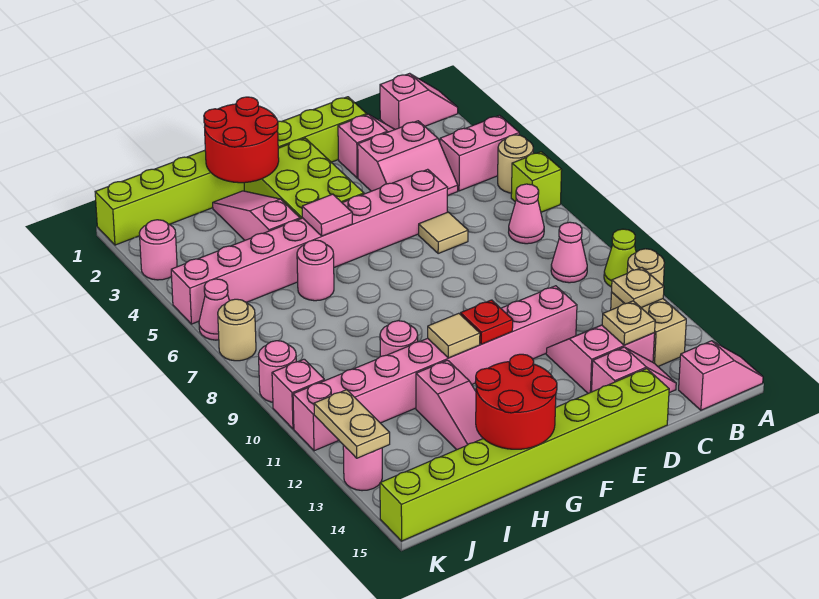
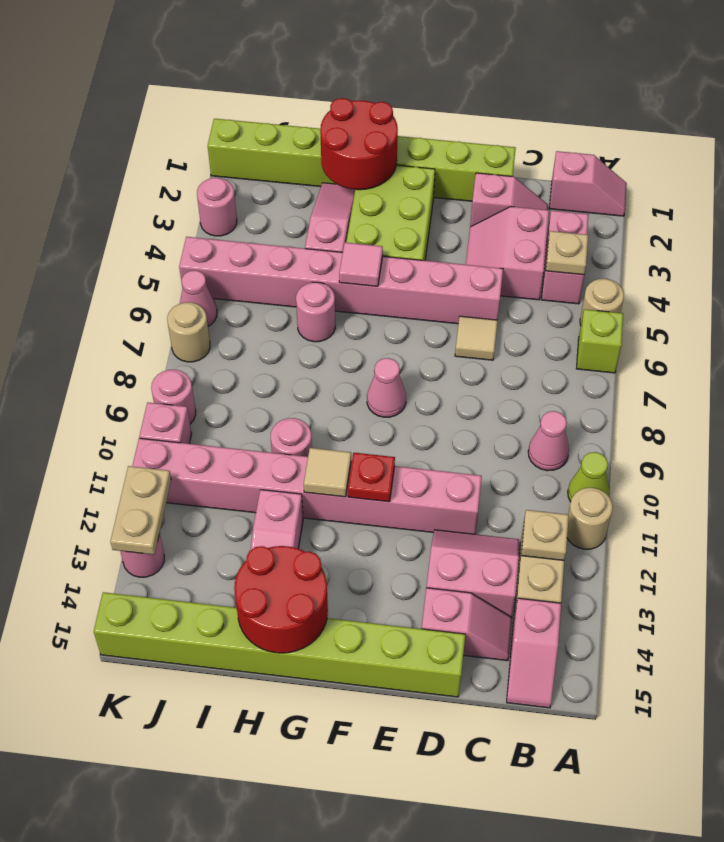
pink brick A4:B4 level 1 -> pink brick B3:B4 level 1
pink slope A15:B15 level 1 top B -> pink slope B14:B15 level 1 top 14
pink cone B7 level 1 -> pink cone F8 level 1
pink slope C3:D4 level 1 top 3 -> pink slope C3:D4 level 1 top C
tan plate C13 level 2 -> tan plate B4 level 2

